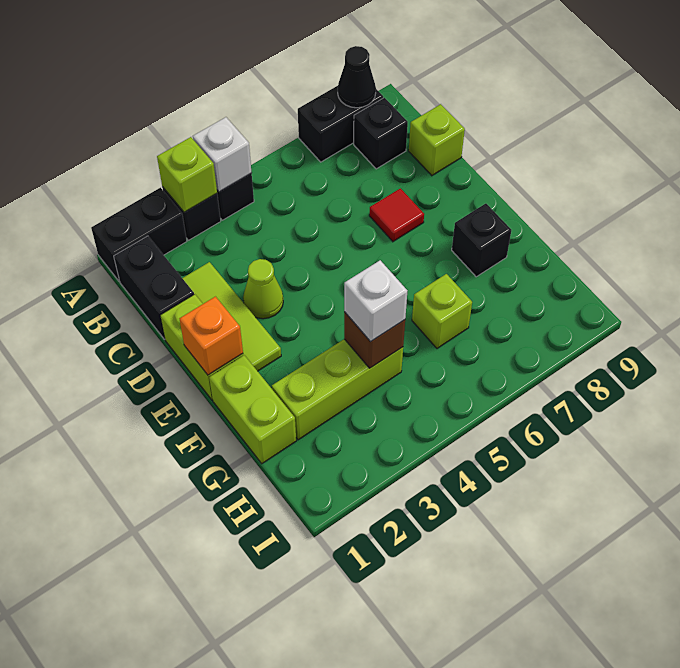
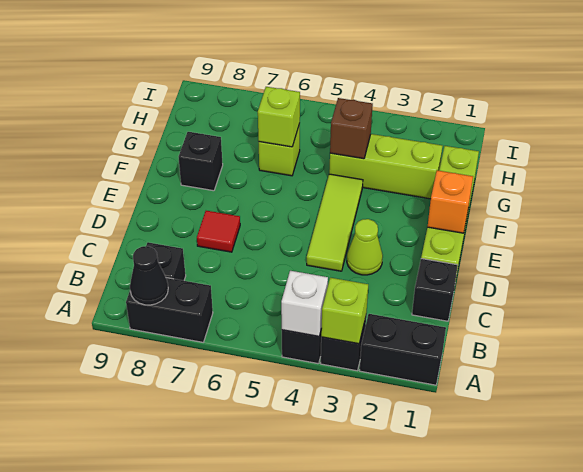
black brick B1:C1 level 1 -> black brick C1 level 1
lime tile C2:E2 level 1 -> lime tile D4:F4 level 1
lime brick C9 level 1 -> lime brick G6 level 2
white brick G4 level 3 -> none

